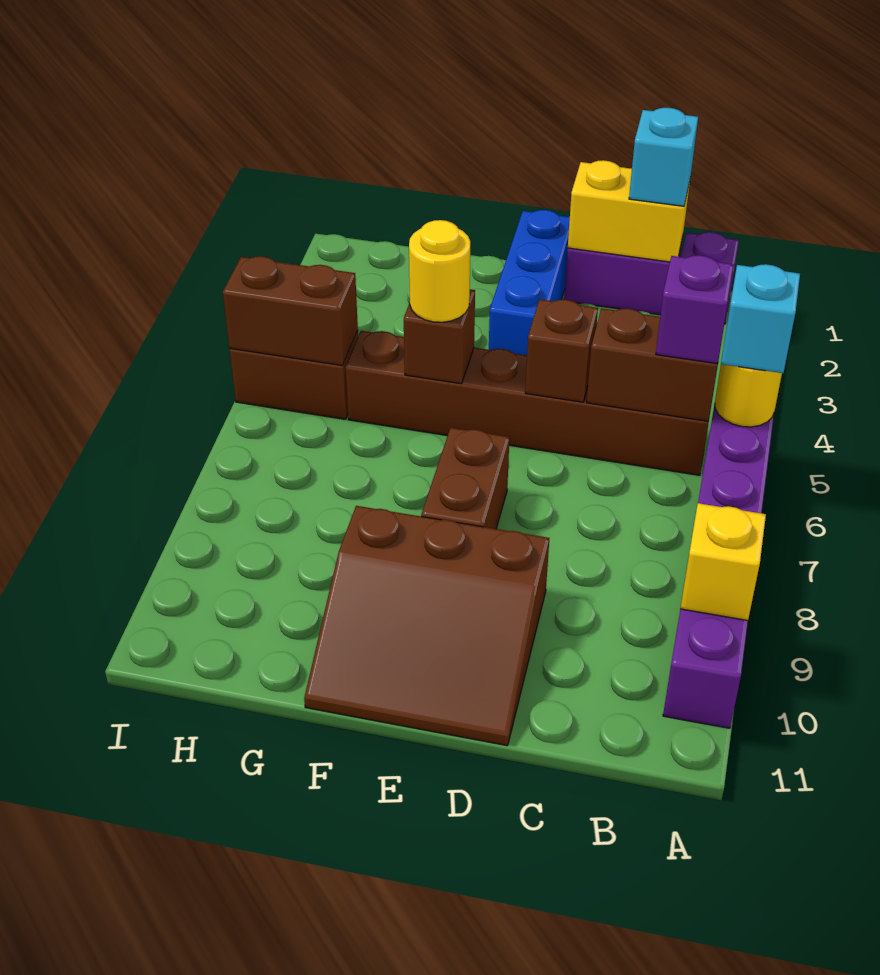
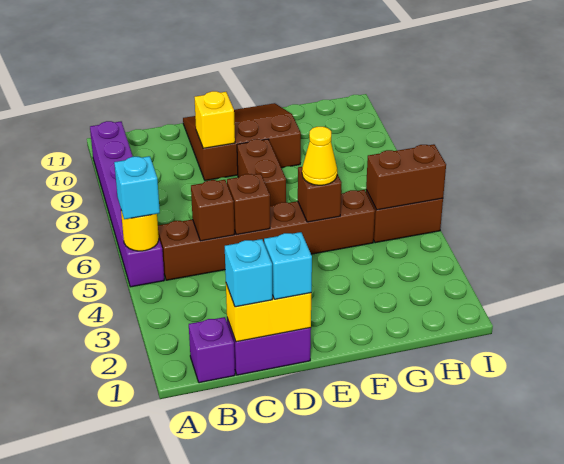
yellow brick A9 level 2 -> yellow brick D9 level 2
brown brick B5:C5 level 2 -> brown brick C5 level 2
purple brick B5 level 3 -> none
none -> cyan brick D1 level 3
blue brick E1:E3 level 1 -> none
yellow round brick F5 level 3 -> yellow cone F5 level 3

